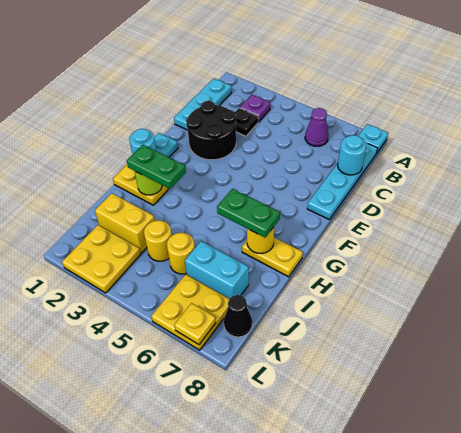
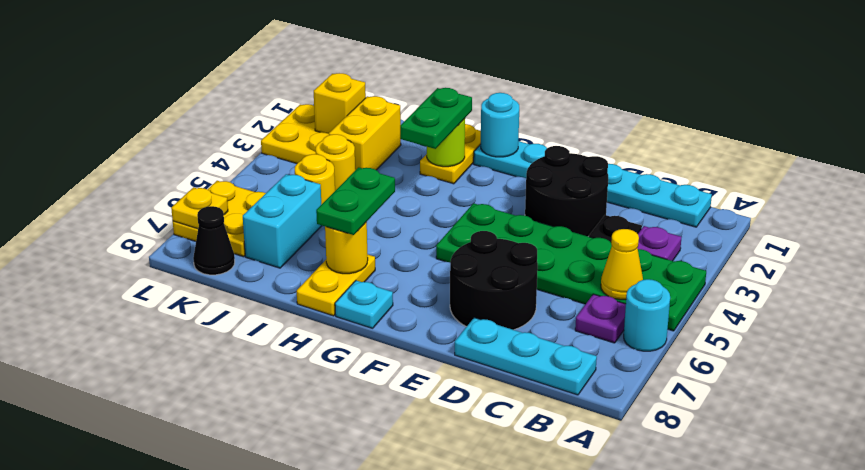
none -> green plate A4:F5 level 1
cyan plate A8 level 1 -> cyan plate G8 level 1
none -> yellow cone B5 level 2
purple cone B6 level 1 -> purple plate B6 level 1
cyan plate B8:E8 level 1 -> cyan plate B8:D8 level 1
cyan round brick C8 level 2 -> cyan round brick A6 level 1
none -> black round brick D6:E7 level 1
none -> yellow brick K2 level 2

